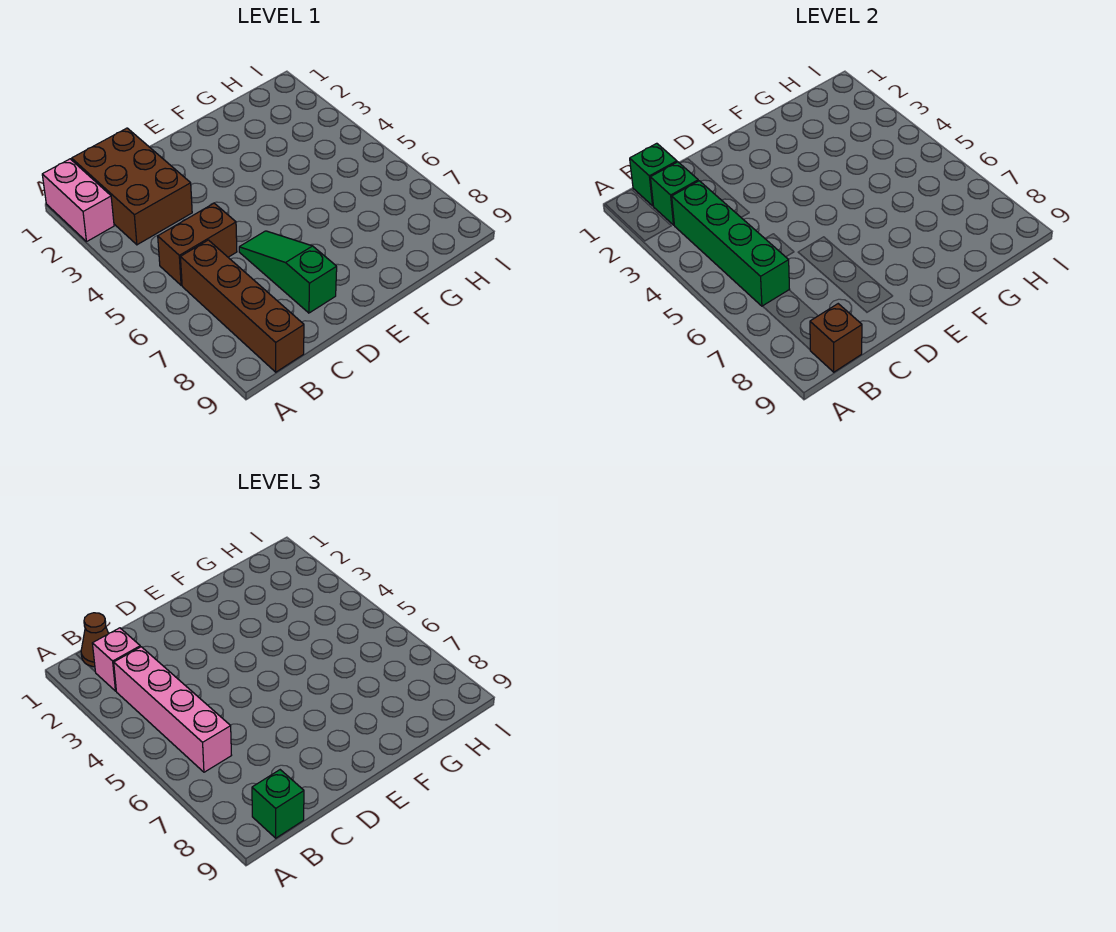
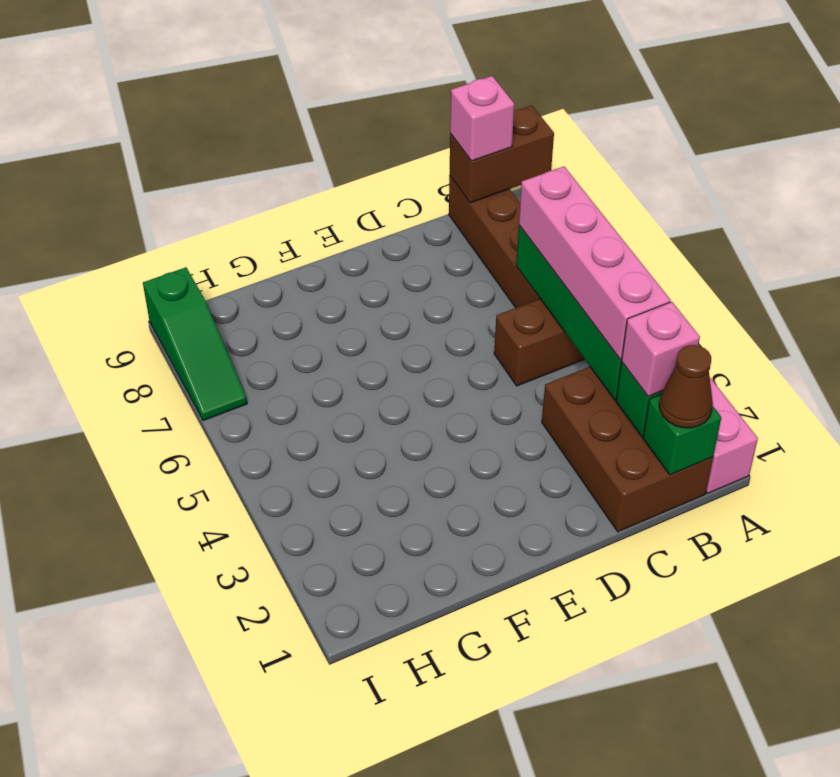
brown brick B9 level 2 -> brown brick A9:B9 level 2
green brick B9 level 3 -> pink brick B9 level 3
green slope D6:D8 level 1 top 8 -> green slope I7:I9 level 1 top 9

